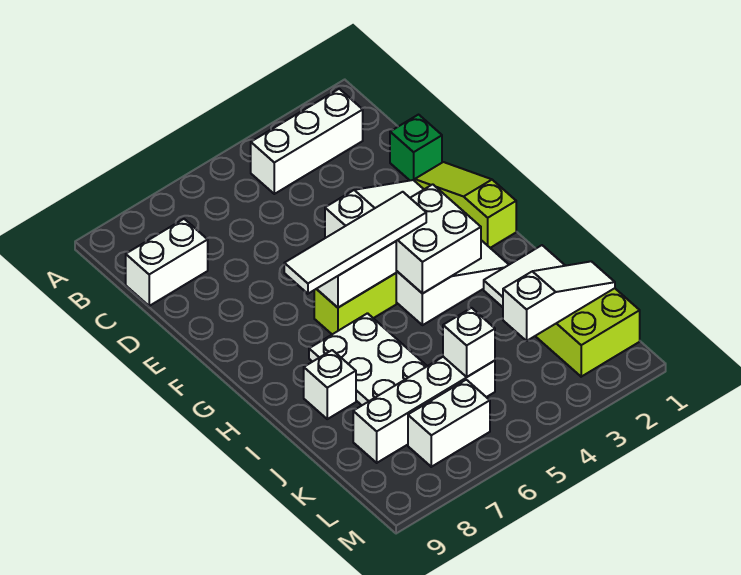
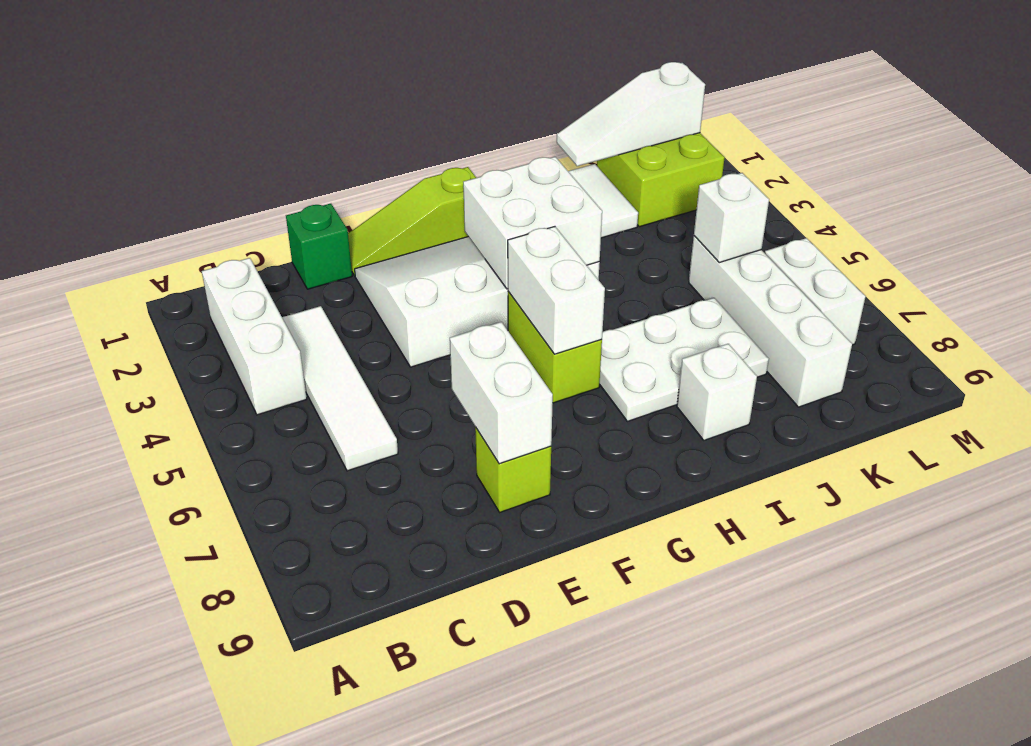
white brick C8:C9 level 1 -> white brick E7:E8 level 2
none -> lime brick E8 level 1
white tile G4:G7 level 3 -> white tile C3:C6 level 1
white slope K1:K3 level 2 top 3 -> white slope J1:L1 level 2 top L

